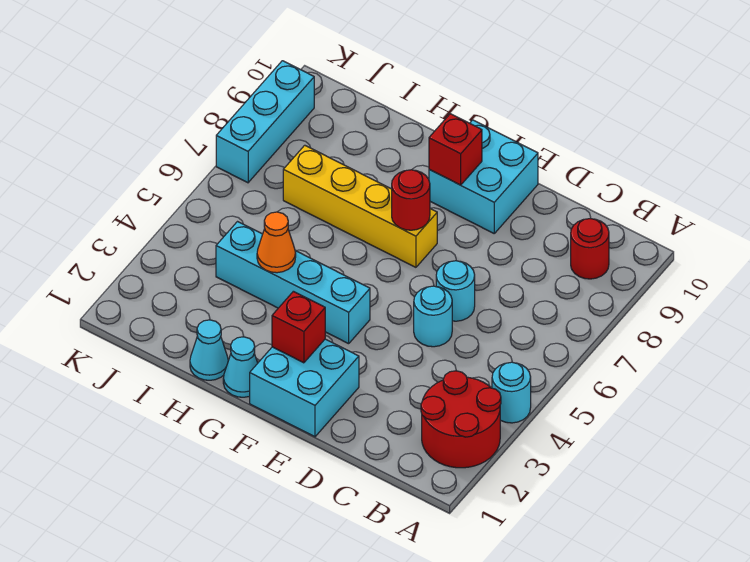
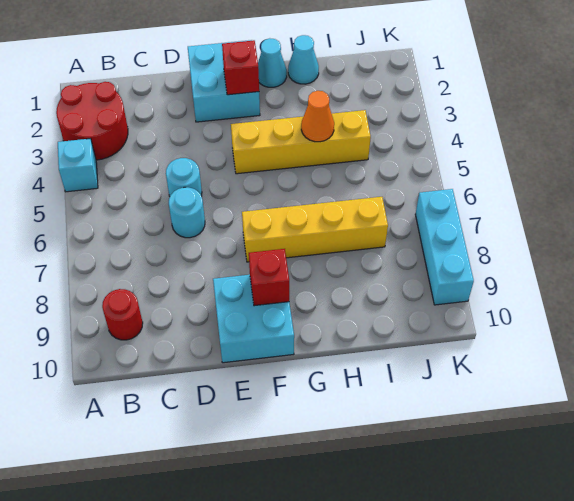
cyan round brick A4 level 1 -> cyan brick A4 level 1
cyan brick F4:I4 level 1 -> yellow brick F4:I4 level 1
red round brick F7 level 2 -> none

